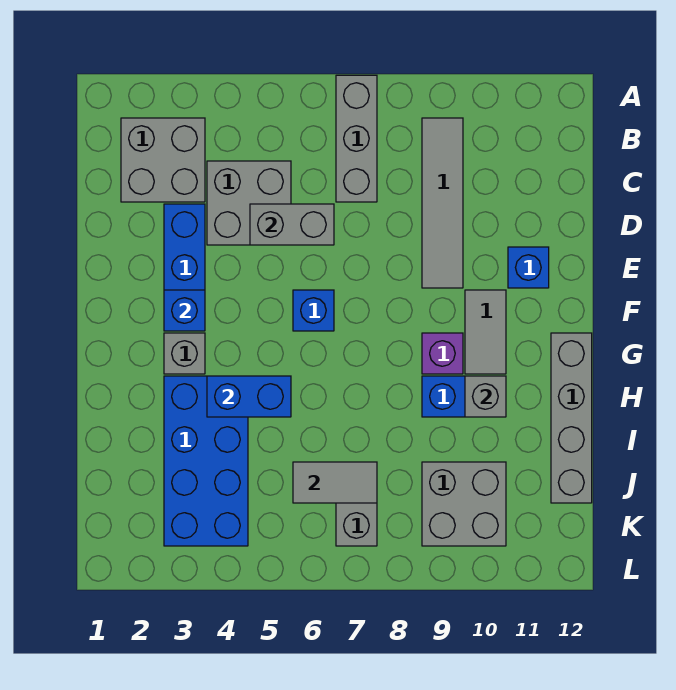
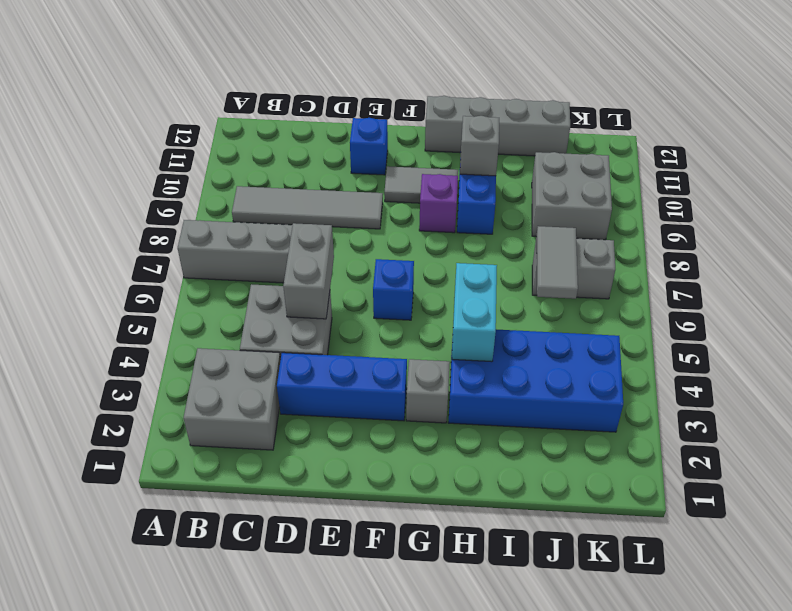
blue brick F3 level 2 -> none
blue brick H4:H5 level 2 -> cyan brick H4:H5 level 2

